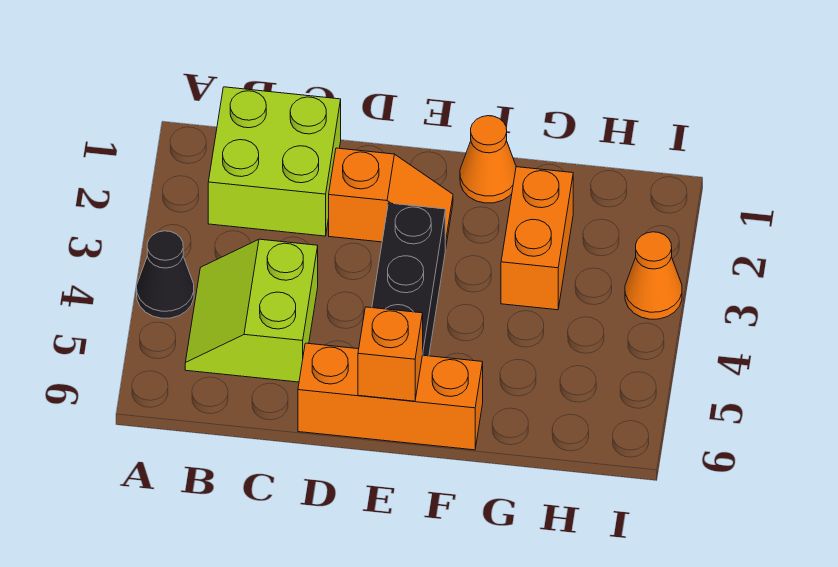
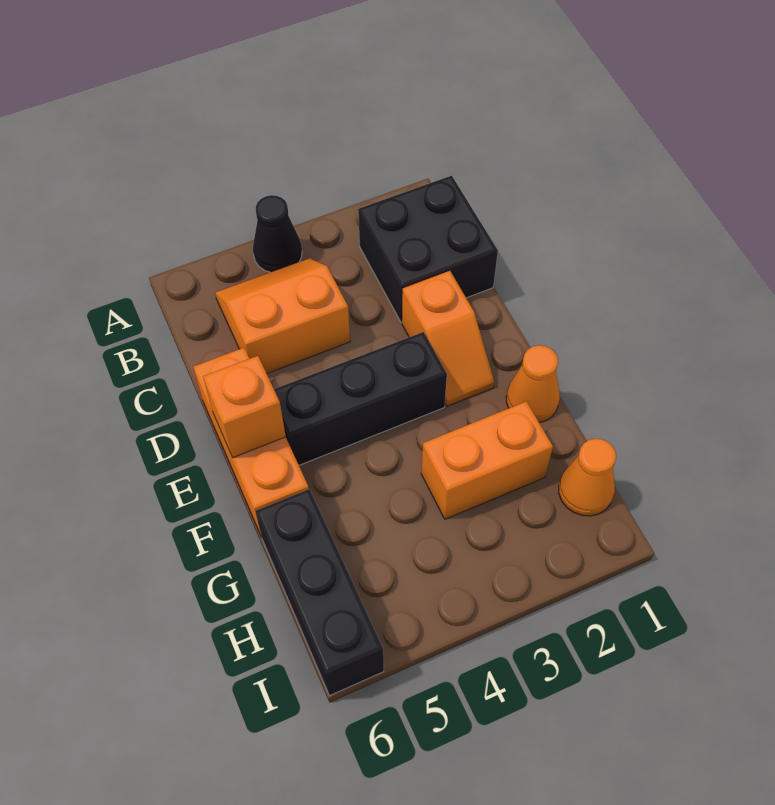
lime brick B1:C2 level 1 -> black brick B1:C2 level 1
lime slope B4:C5 level 1 top C -> orange slope B4:C5 level 1 top C
none -> black brick G6:I6 level 1
orange cone I3 level 1 -> orange cone H1 level 1

